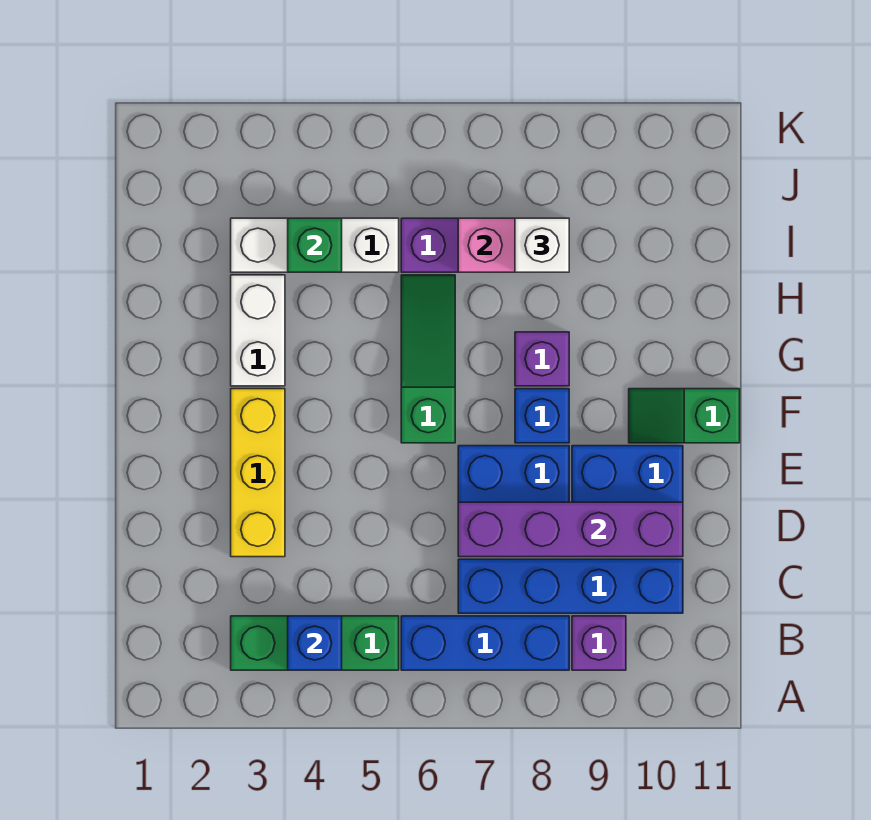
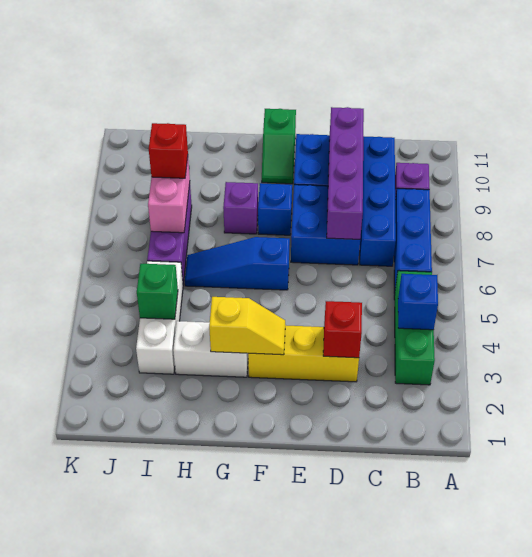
none -> red brick D3 level 2
none -> yellow slope F3:G3 level 2 top G
green slope F6:H6 level 1 top F -> blue slope F6:H6 level 1 top F
white brick I8 level 3 -> red brick I8 level 3

